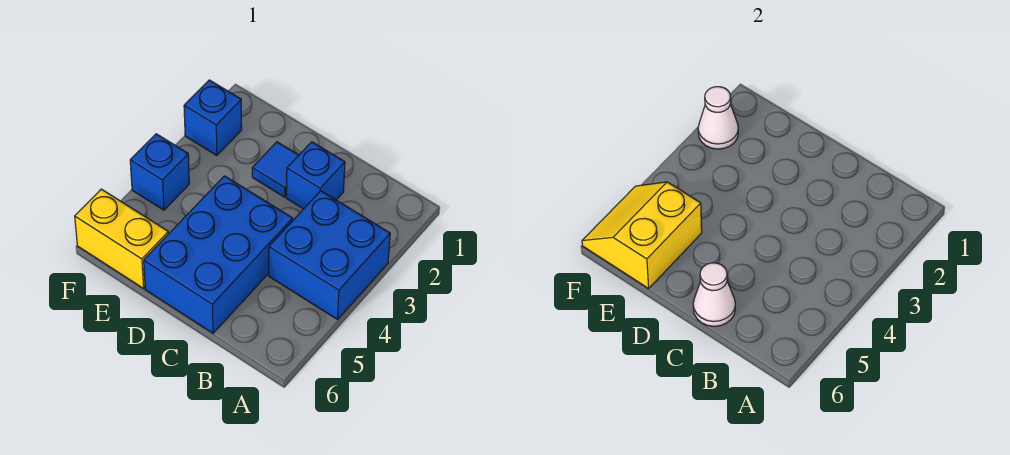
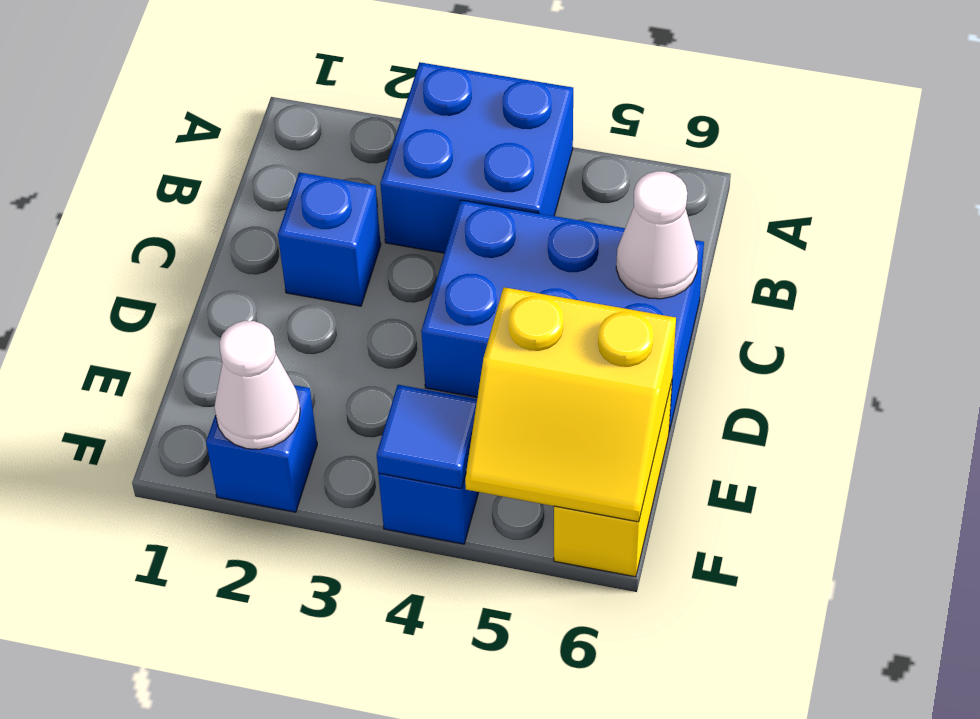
blue tile D2 level 1 -> blue tile F4 level 2

